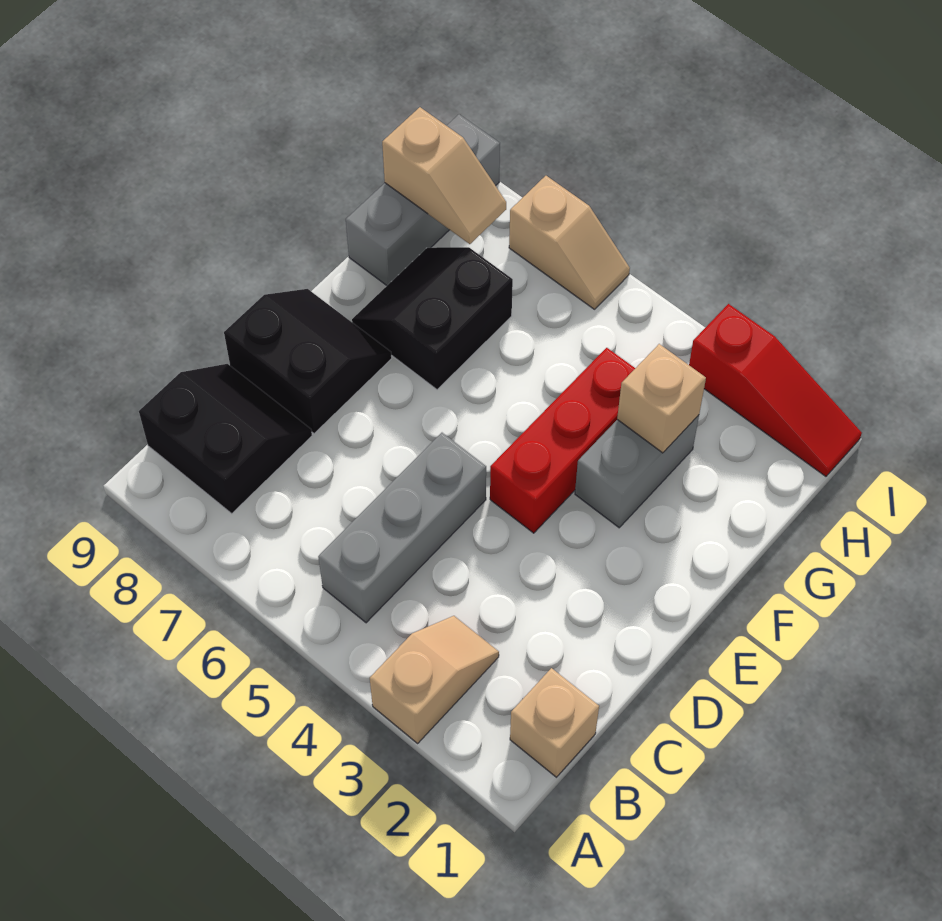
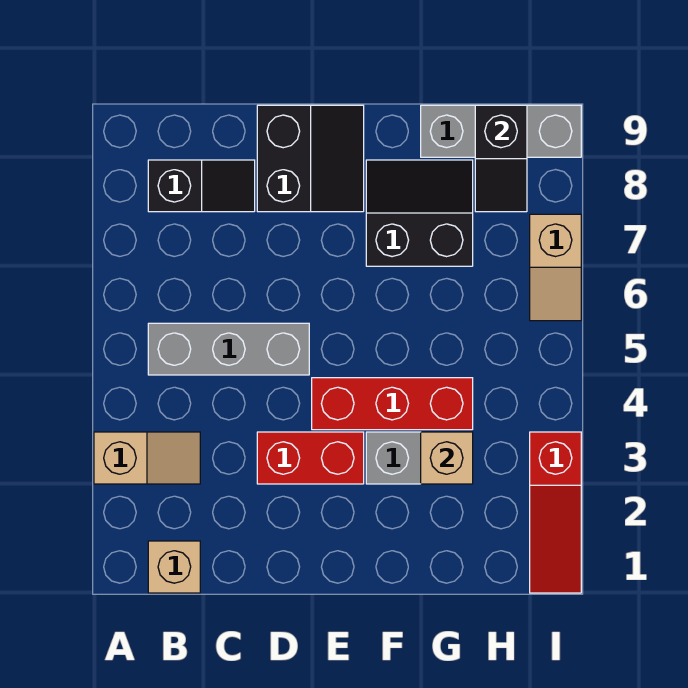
black slope B8:C9 level 1 top B -> black slope B8:C8 level 1 top B
none -> red brick D3:E3 level 1
tan slope H8:H9 level 2 top 9 -> black slope H8:H9 level 2 top 9

